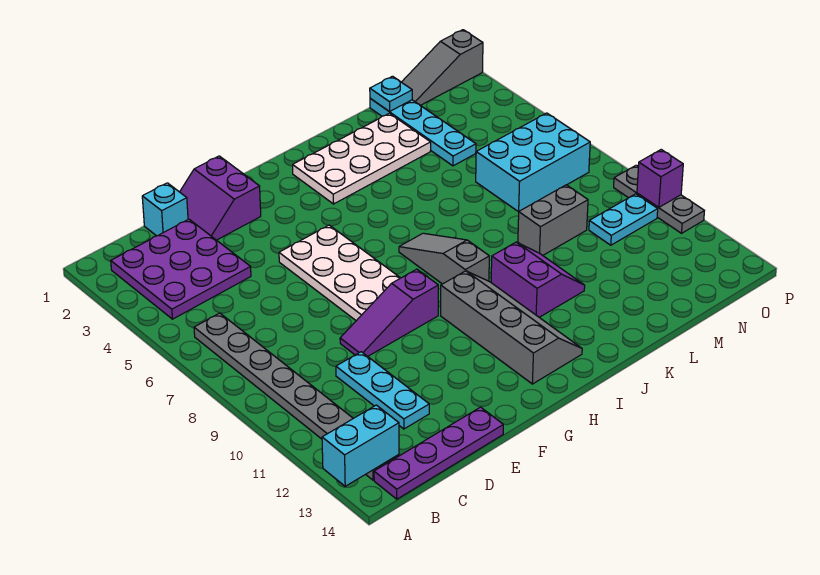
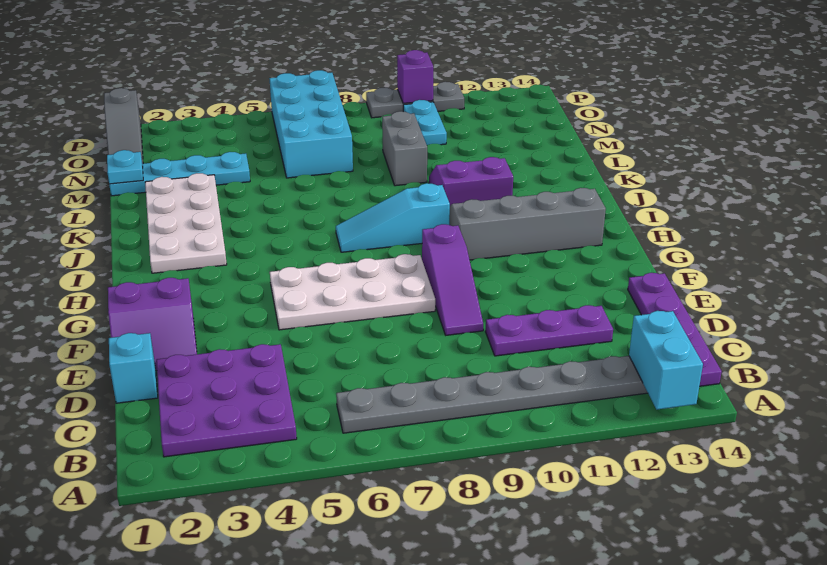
cyan plate D10:D12 level 1 -> purple plate D10:D12 level 1
grey slope I7:I9 level 1 top 9 -> cyan slope I7:I9 level 1 top 9
cyan brick M6:O7 level 1 -> cyan brick M6:P7 level 1

